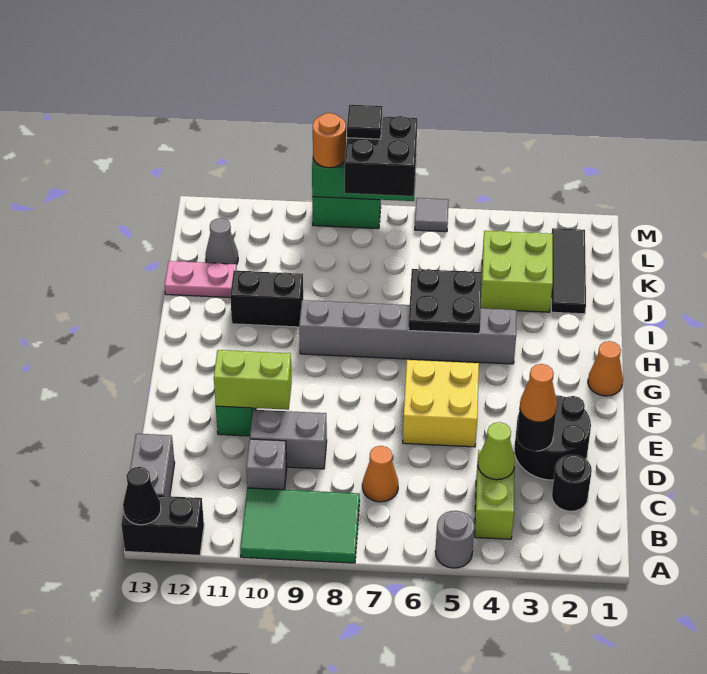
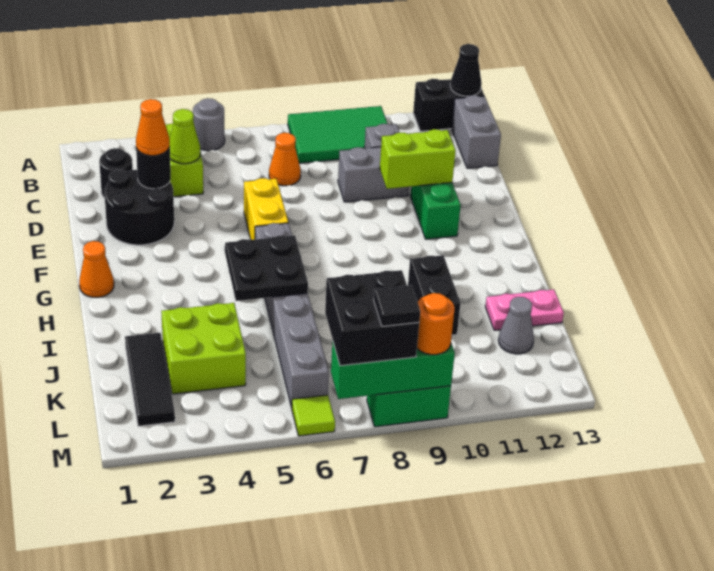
yellow brick E5:F6 level 1 -> yellow brick E6:F6 level 1
grey brick H4:H9 level 1 -> grey brick G6:L6 level 1
black brick I10:I11 level 1 -> black brick I10:J10 level 1
grey tile M6 level 1 -> lime tile M6 level 1

